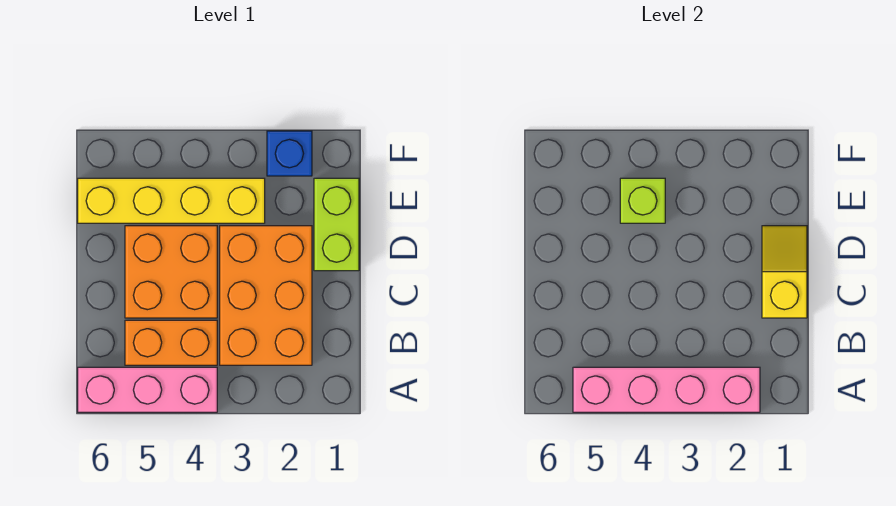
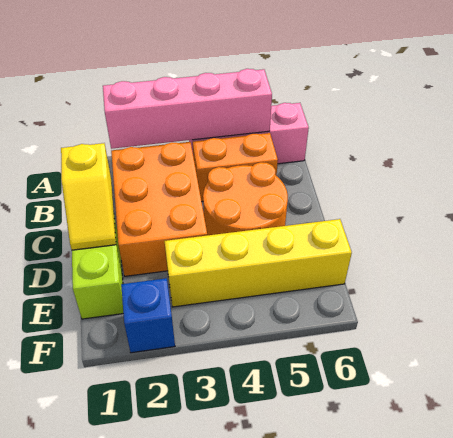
orange brick C4:D5 level 1 -> orange round brick C4:D5 level 1
lime brick E4 level 2 -> none

